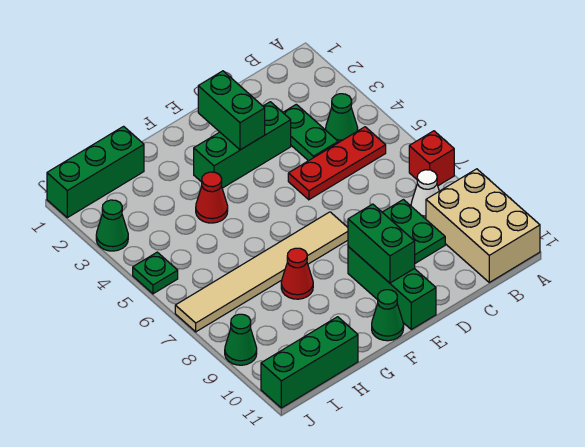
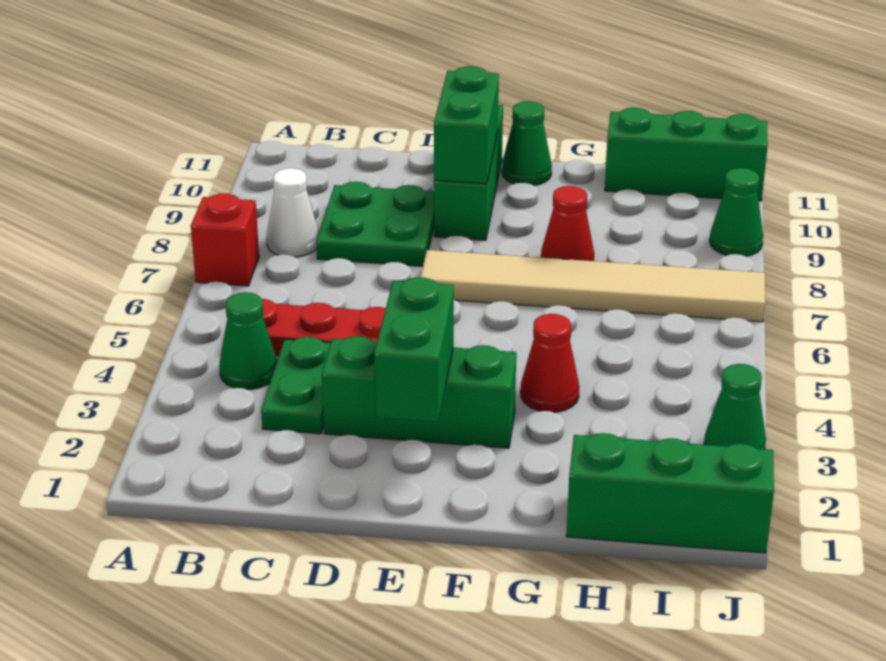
tan brick A9:B11 level 1 -> none
green plate J5 level 1 -> none

